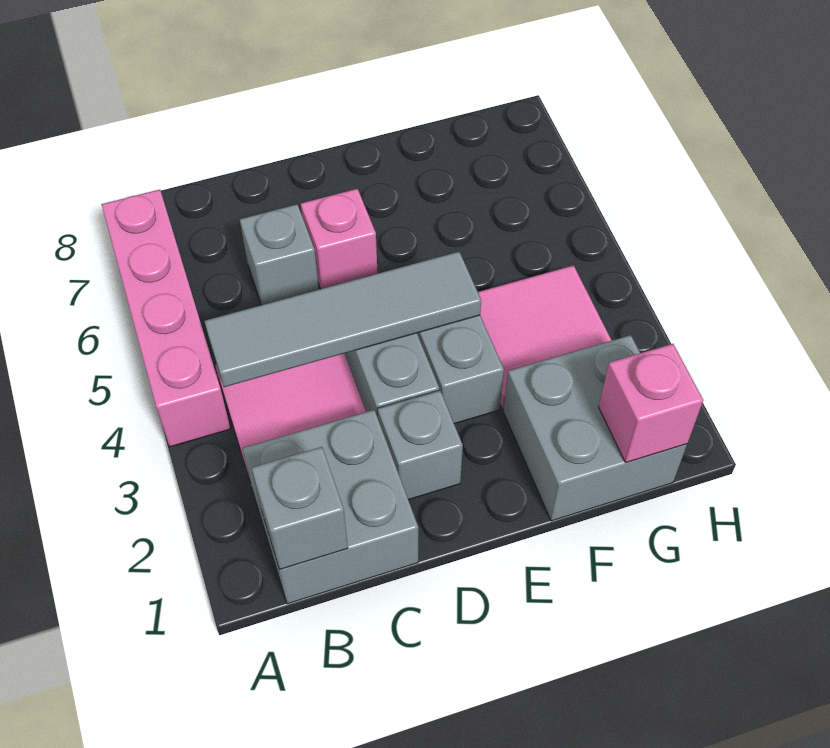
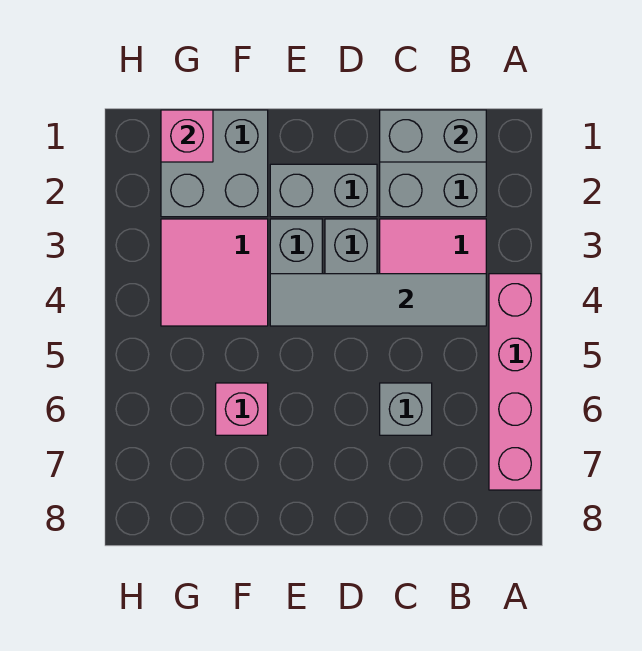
grey brick B1 level 2 -> grey brick B1:C1 level 2
grey brick D2 level 1 -> grey brick D2:E2 level 1
pink brick D6 level 1 -> pink brick F6 level 1

